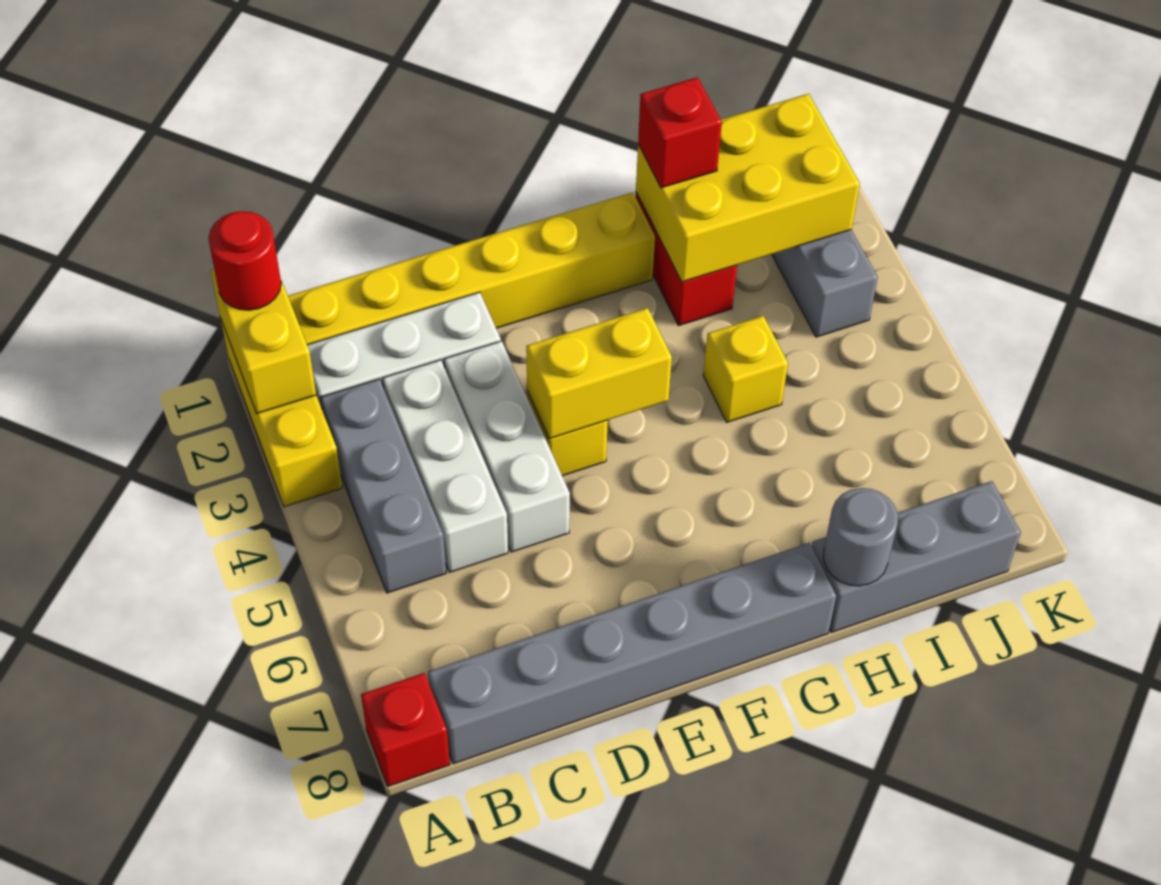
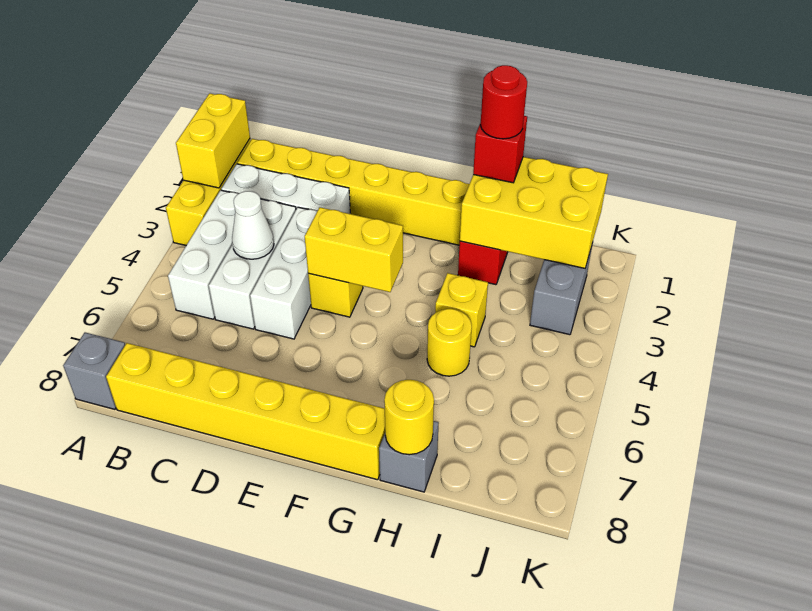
red round brick A1 level 3 -> red round brick H1 level 4
red brick A8 level 1 -> grey brick A8 level 1
grey brick B3:B5 level 1 -> white brick B3:B5 level 1
grey brick B8:G8 level 1 -> yellow brick B8:G8 level 1
none -> white cone C4 level 2
none -> yellow round brick H5 level 1
grey brick H8:J8 level 1 -> grey brick H8 level 1
grey round brick H8 level 2 -> yellow round brick H8 level 2

